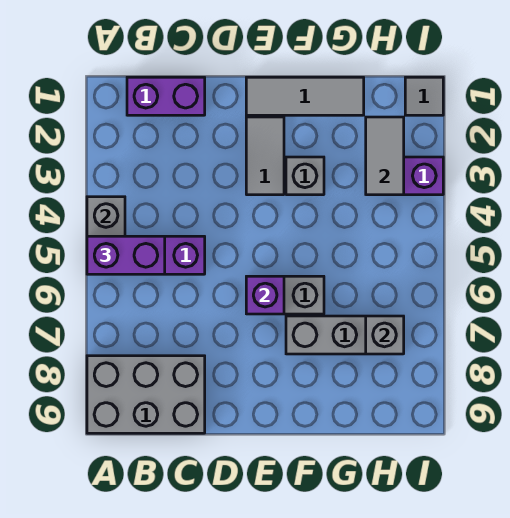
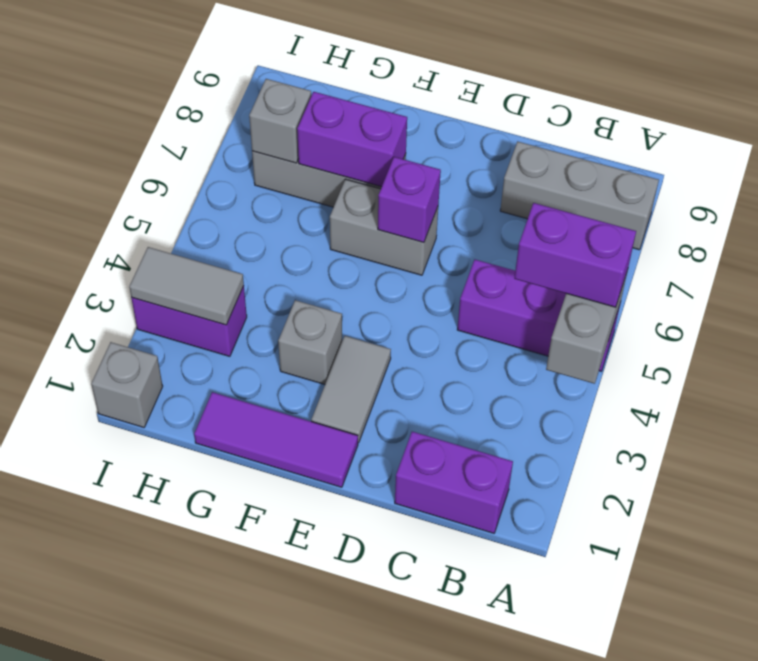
grey brick A8:C9 level 1 -> grey brick A8:C8 level 1
grey tile E1:G1 level 1 -> purple tile E1:G1 level 1
none -> purple brick F7:G7 level 2
grey tile H2:H3 level 2 -> grey tile H3:I3 level 2
grey tile I1 level 1 -> grey brick I1 level 1

